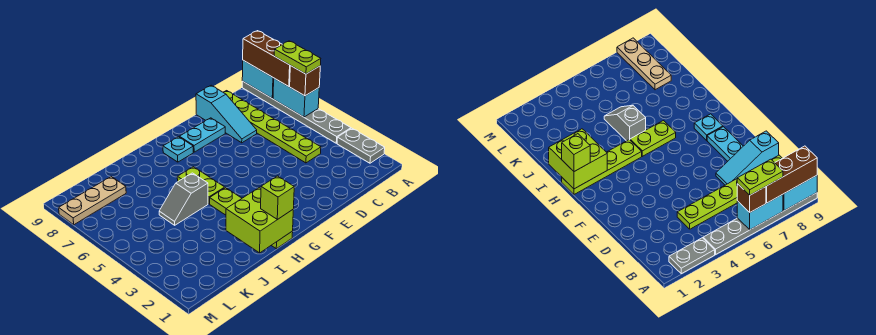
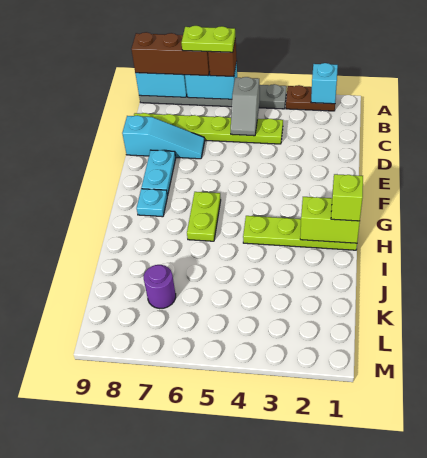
grey plate A2:A3 level 1 -> brown plate A2:A3 level 1
none -> cyan brick A2 level 2
lime brick H1:I2 level 2 -> lime brick H1:H2 level 2
lime plate H5:H6 level 1 -> lime plate G6:H6 level 1
grey slope I5:J5 level 1 top I -> grey slope B5:C5 level 2 top B
none -> purple round brick K7 level 1
tan plate K8:M8 level 1 -> none

